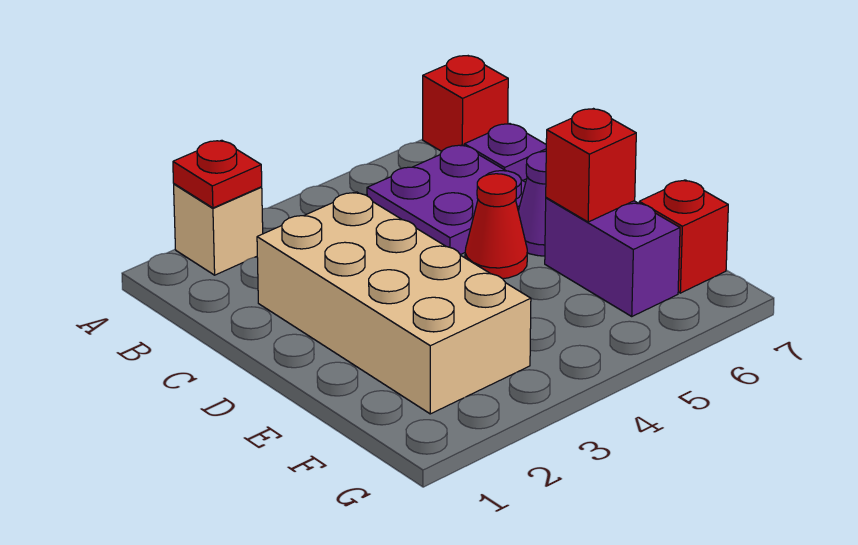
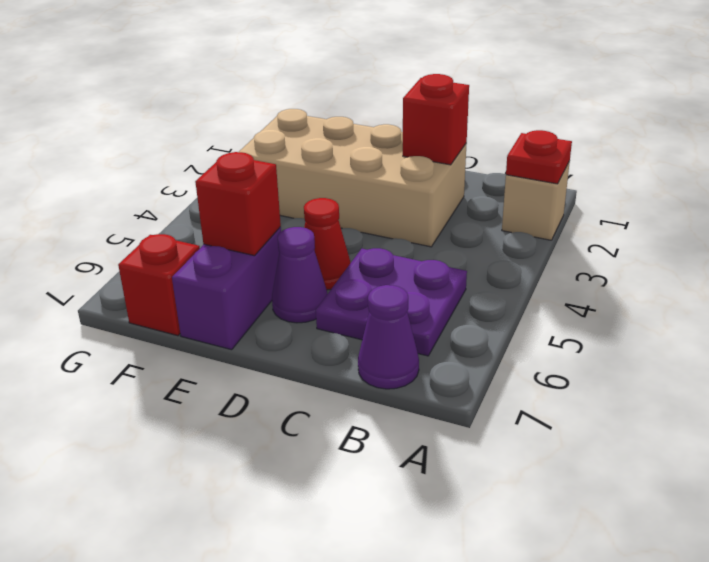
red brick A7 level 1 -> red brick C2 level 2
purple plate B7 level 1 -> purple cone B7 level 1
purple brick E6:F6 level 1 -> purple brick E6:E7 level 1

